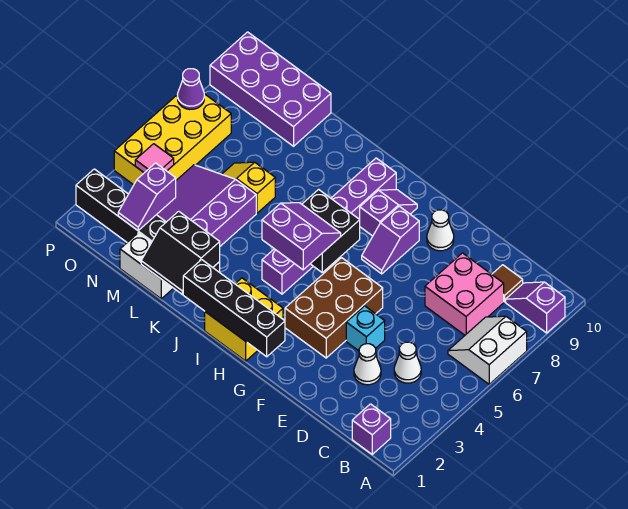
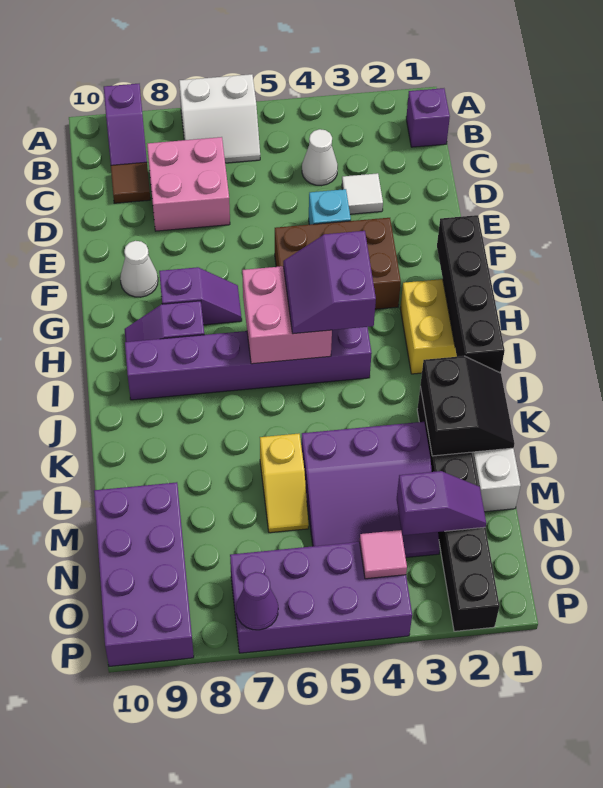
white cone D3 level 1 -> white tile D3 level 1
black brick H5:I6 level 2 -> pink brick H5:I6 level 2
yellow brick O4:P7 level 1 -> purple brick O4:P7 level 1

